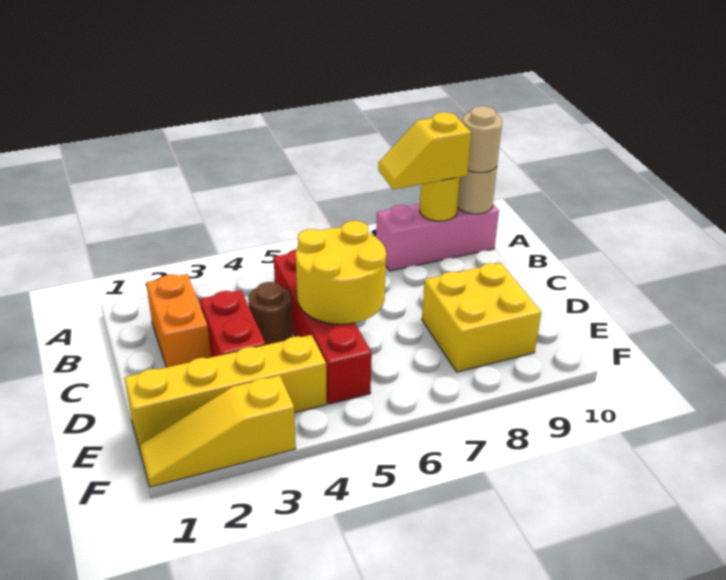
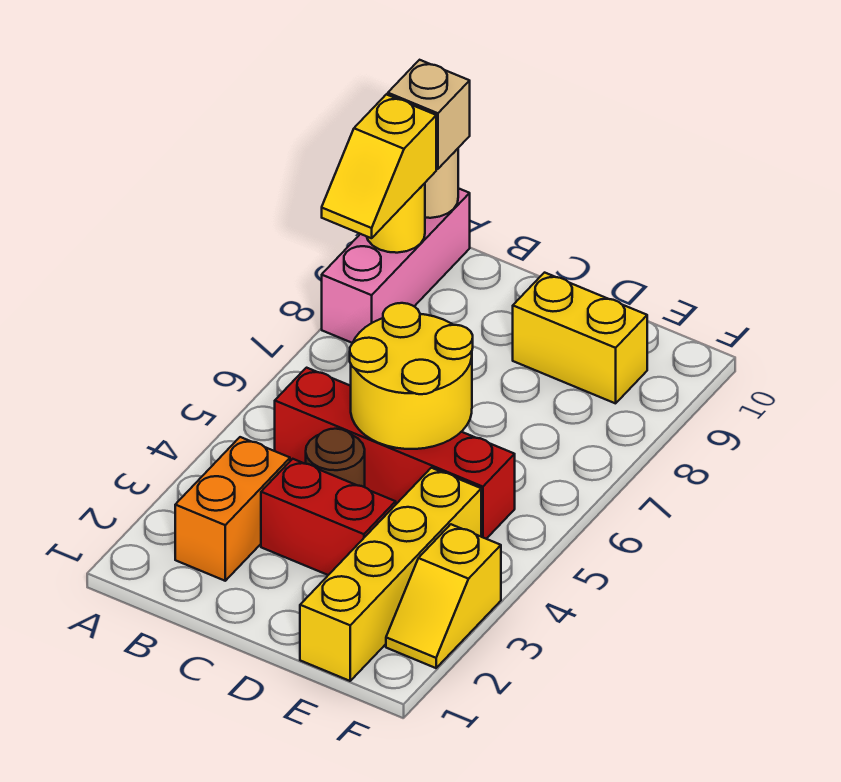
tan round brick A10 level 3 -> tan brick A10 level 3
orange brick B2:C2 level 1 -> orange brick B2:B3 level 1
yellow brick D8:E9 level 1 -> yellow brick D9:E9 level 1
yellow slope F1:F3 level 1 top 3 -> yellow slope F2:F3 level 1 top 3

